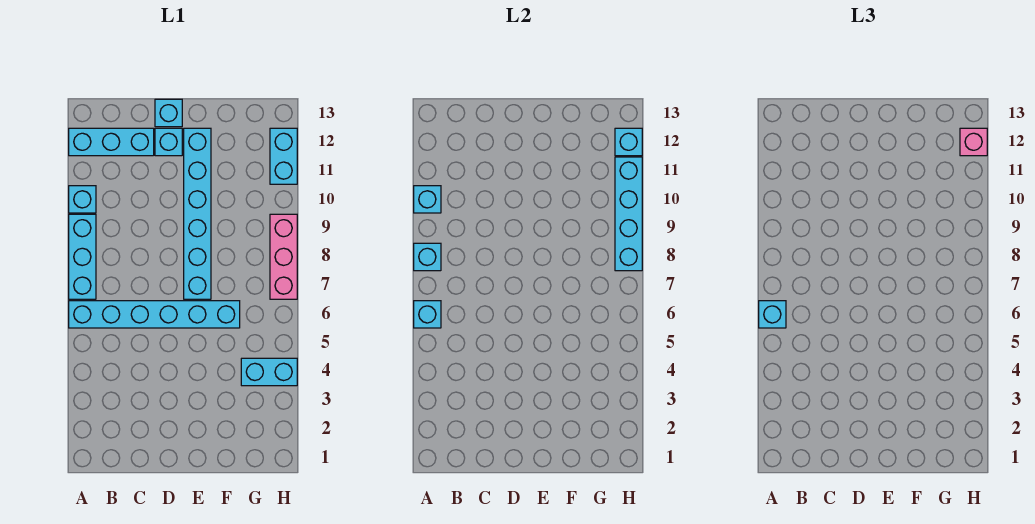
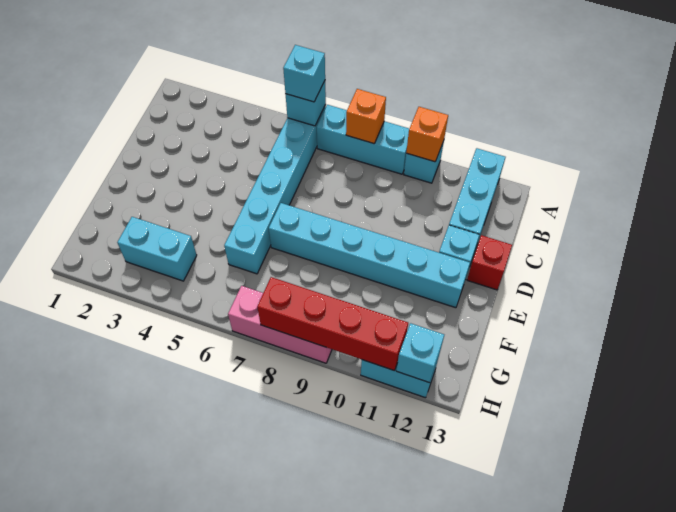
cyan brick A8 level 2 -> orange brick A8 level 2
cyan brick A10 level 2 -> orange brick A10 level 2
cyan brick D13 level 1 -> red brick D13 level 1
cyan brick G4:H4 level 1 -> cyan brick G3:G4 level 1
cyan brick H8:H11 level 2 -> red brick H8:H11 level 2
pink brick H12 level 3 -> none

